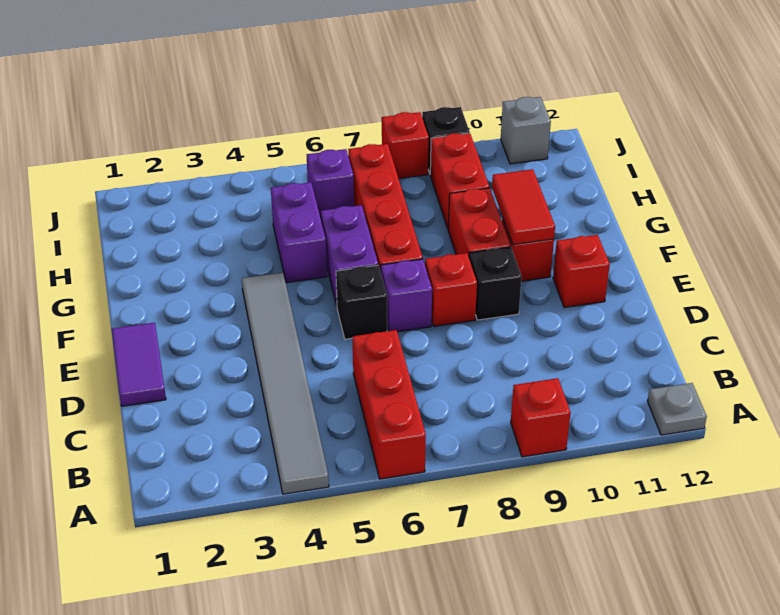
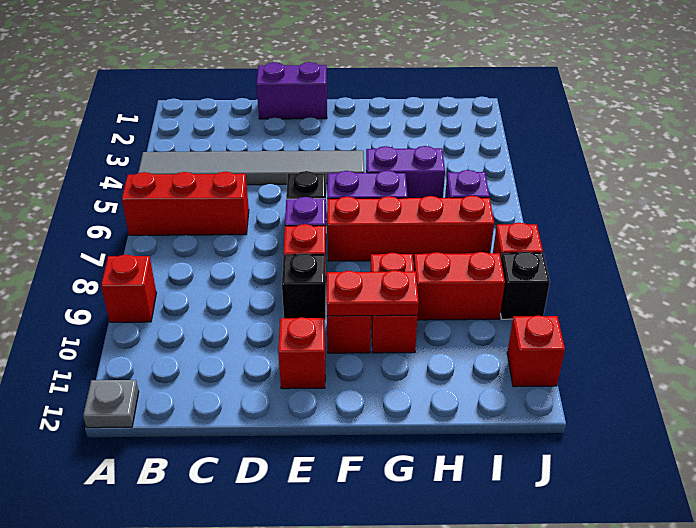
purple tile D1:E1 level 1 -> purple brick D1:E1 level 1
red brick F9:G9 level 1 -> red brick G9:G10 level 1
red tile F10:G10 level 2 -> red plate F10:G10 level 2
grey brick J11 level 1 -> red brick J11 level 1

